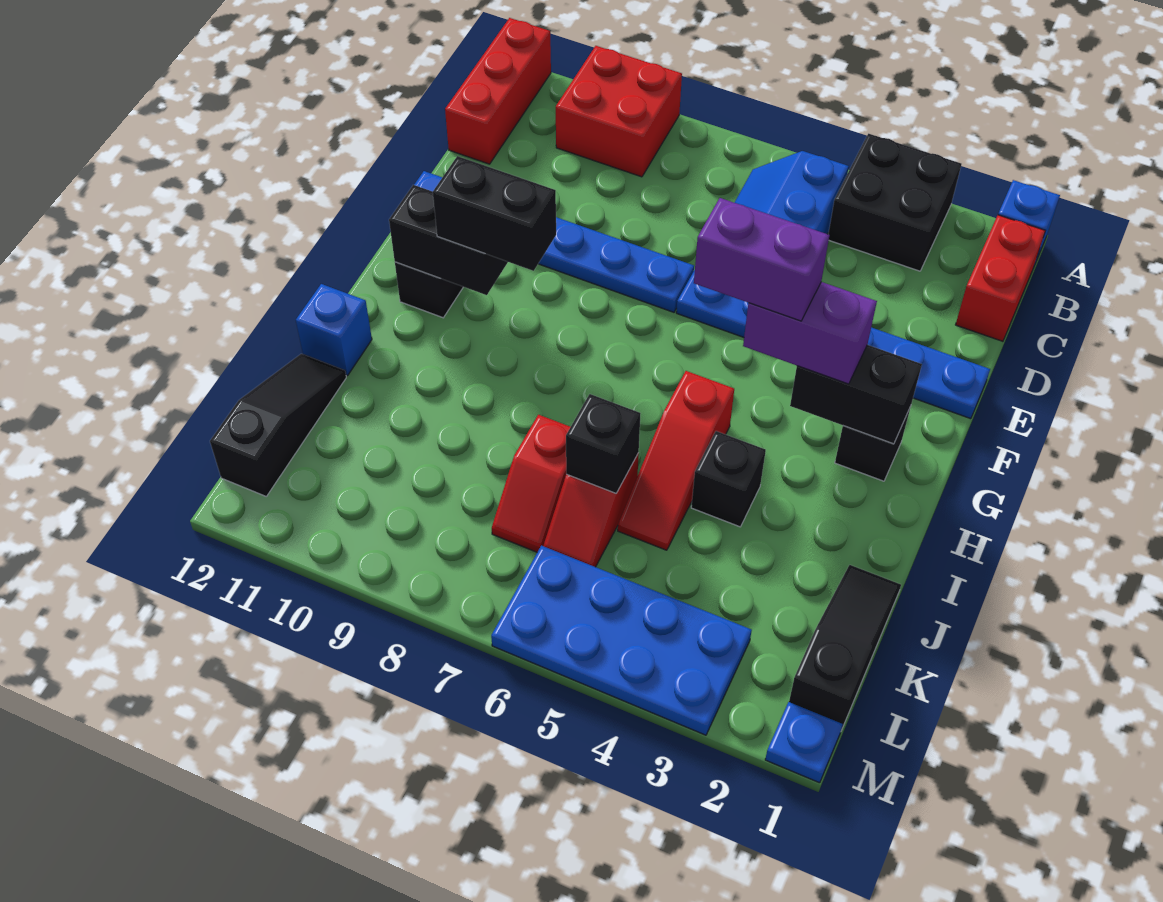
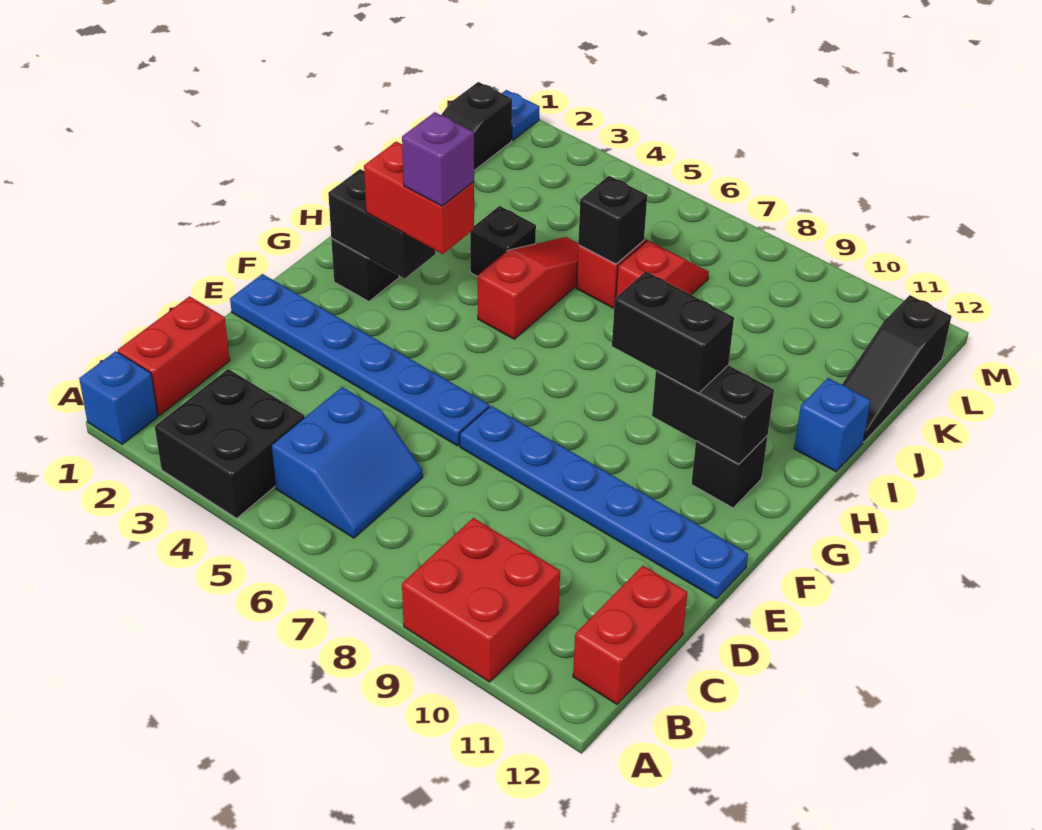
red brick A12:C12 level 1 -> red brick B12:C12 level 1
purple brick G3:G4 level 3 -> red brick G3:G4 level 3
purple brick G4:G5 level 4 -> purple brick G4 level 4
blue plate L3:M6 level 1 -> none

